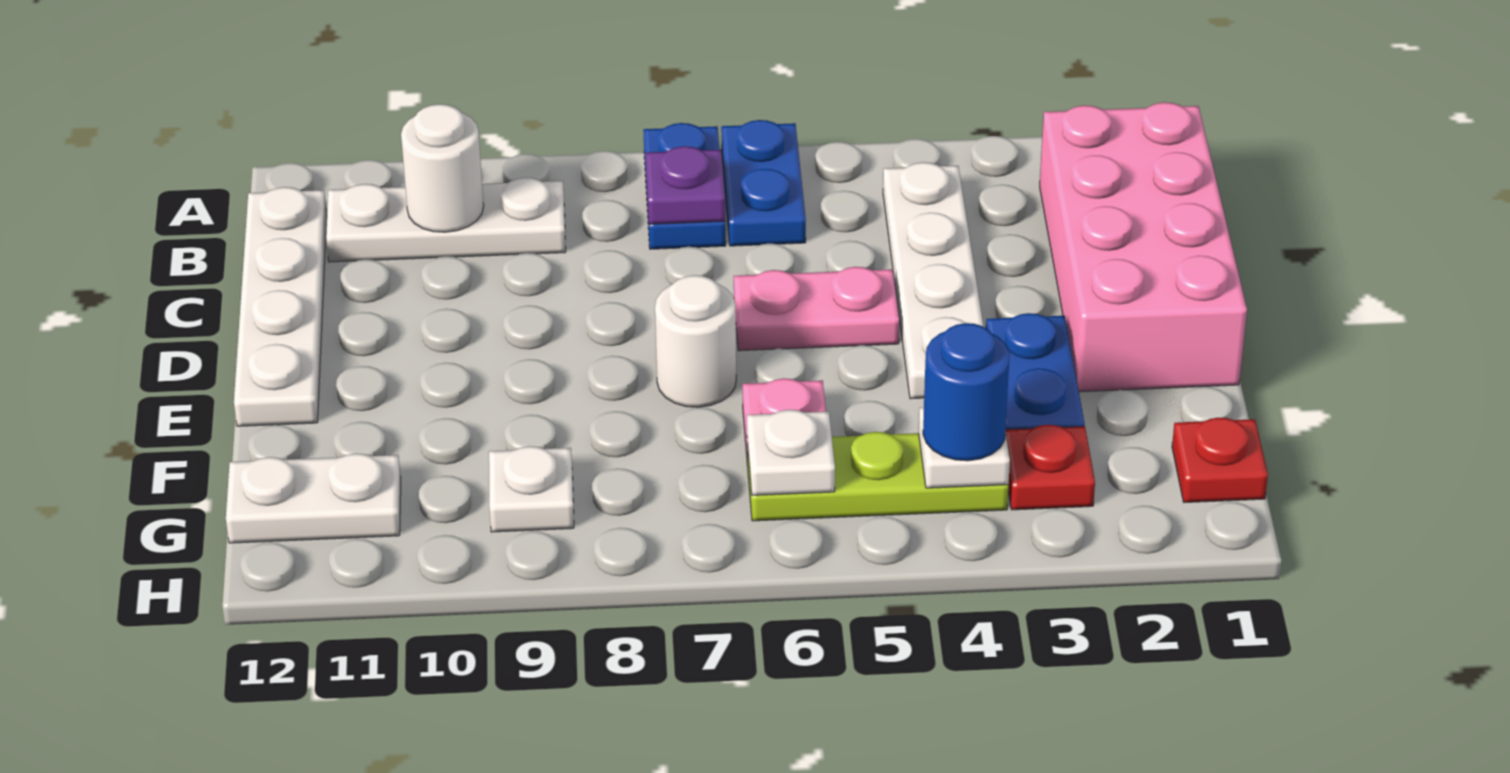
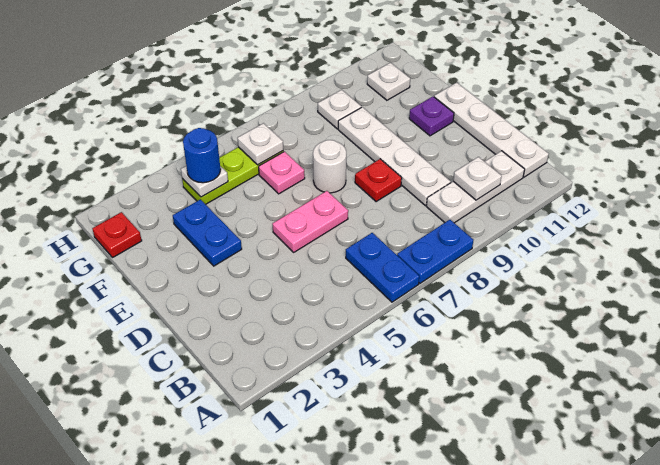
blue plate A7:B7 level 1 -> blue plate A7:A8 level 1
pink brick B1:E2 level 1 -> none
white plate B4:E4 level 1 -> white plate C9:F9 level 1
purple plate B7 level 2 -> purple plate E11 level 1
white round brick B10 level 2 -> white plate B10 level 2
red plate G3 level 1 -> red plate D8 level 1
white plate G11:G12 level 1 -> white plate G11 level 1

